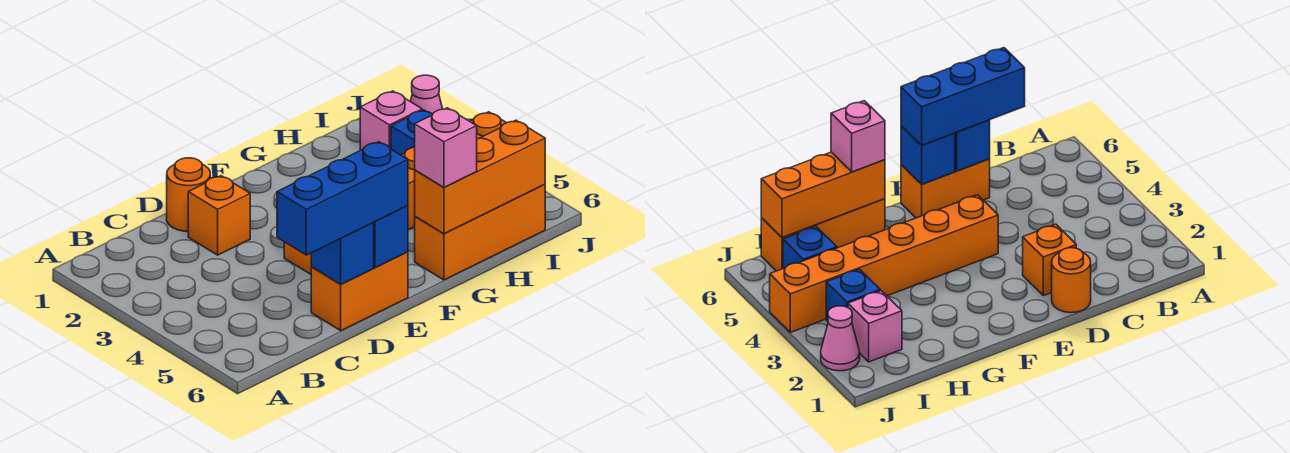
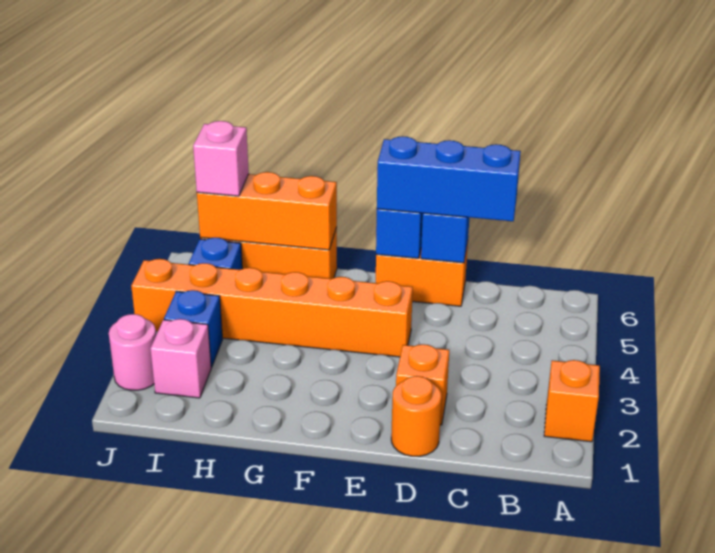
none -> orange brick A2 level 1
pink brick G6 level 3 -> pink brick I6 level 3
pink cone J2 level 1 -> pink round brick J2 level 1

